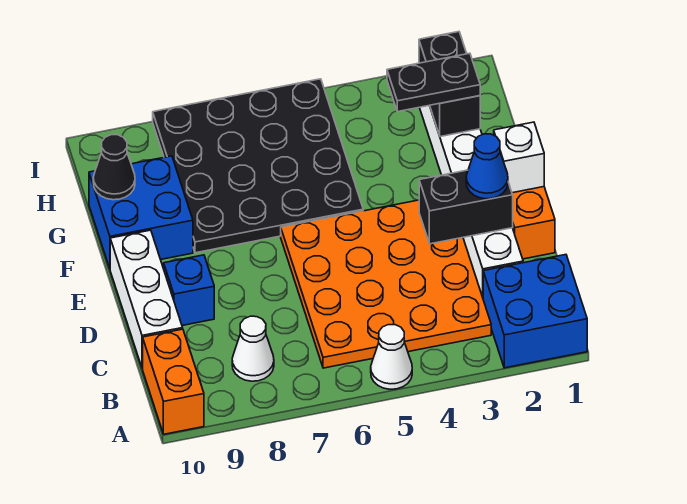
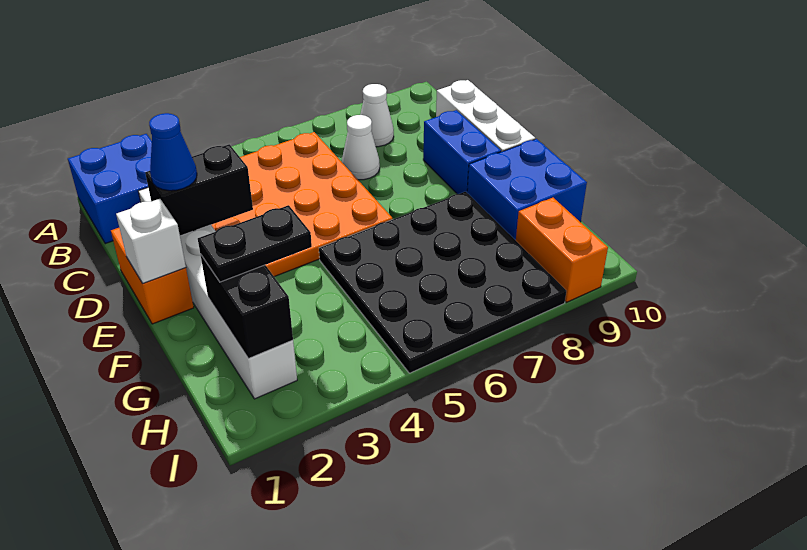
white cone A5 level 1 -> white cone C7 level 1
orange brick A10:B10 level 1 -> orange brick H9:I9 level 1
blue brick D9 level 1 -> blue brick D9:E9 level 1
black cone G10 level 2 -> none

